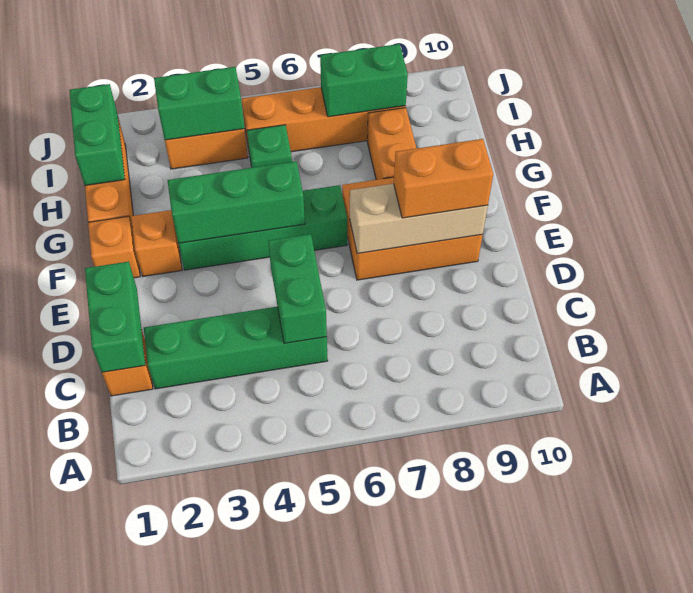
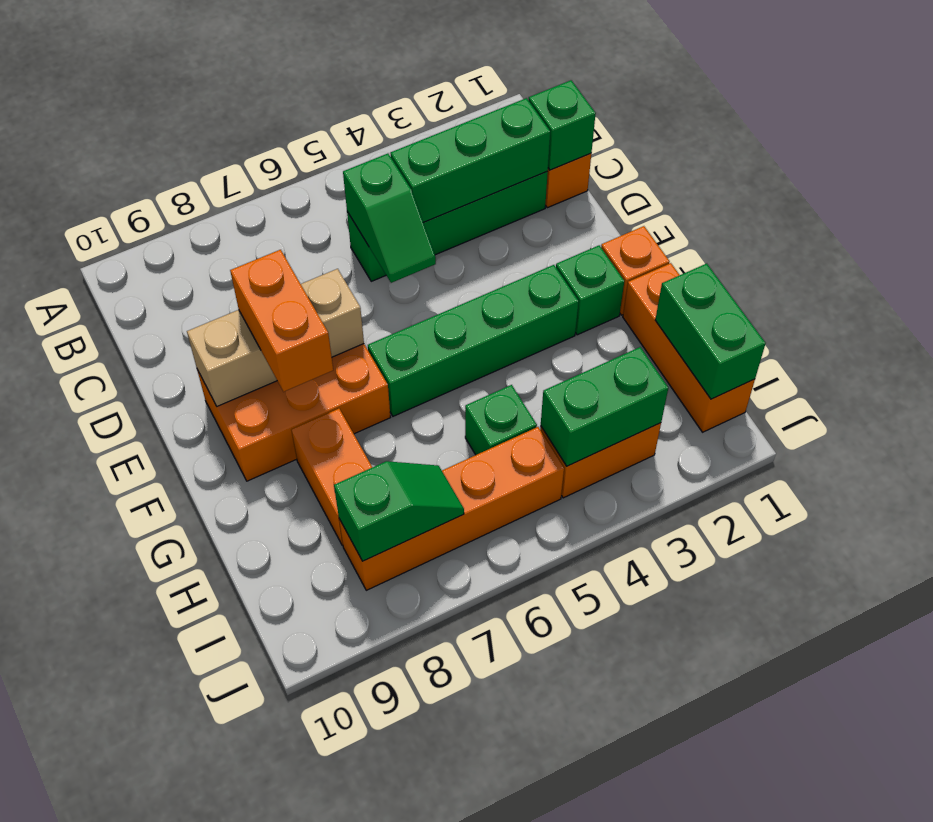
green brick C1:D1 level 2 -> green brick C1 level 2
green brick C5:D5 level 2 -> green slope C5:D5 level 2 top C
orange brick E8:E9 level 3 -> orange brick E8:F8 level 3
orange brick F2 level 1 -> green brick F2 level 1
green brick F3:F5 level 2 -> green brick C2:C4 level 2
green brick I7:I8 level 2 -> green slope I7:I8 level 2 top 8

